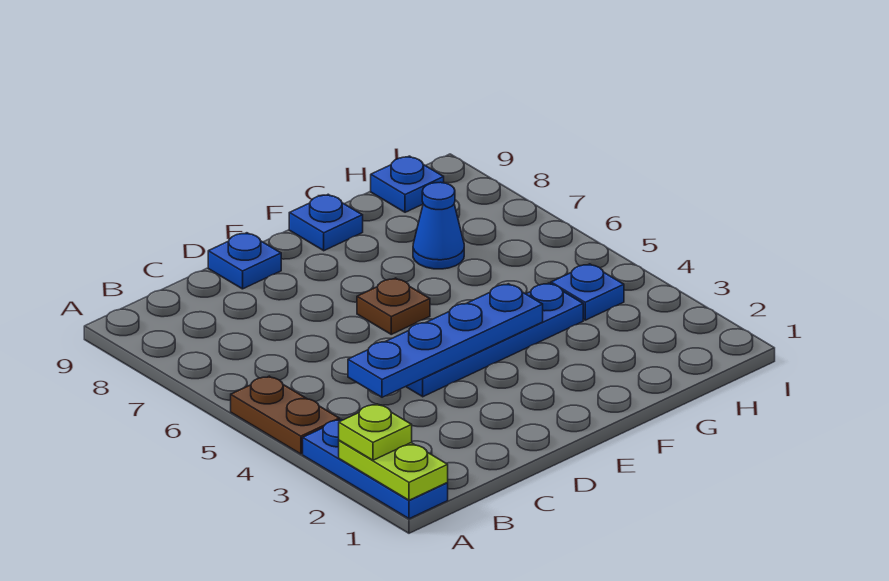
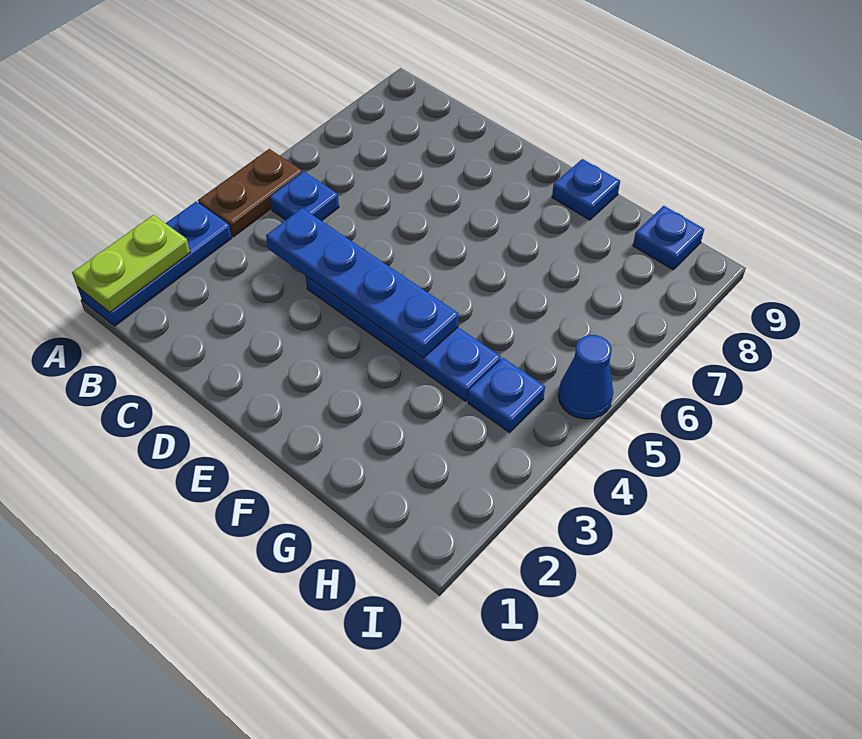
lime plate A2 level 3 -> none
blue plate D9 level 1 -> blue plate B5 level 1
brown plate E6 level 1 -> none
blue cone G7 level 1 -> blue cone I5 level 1

